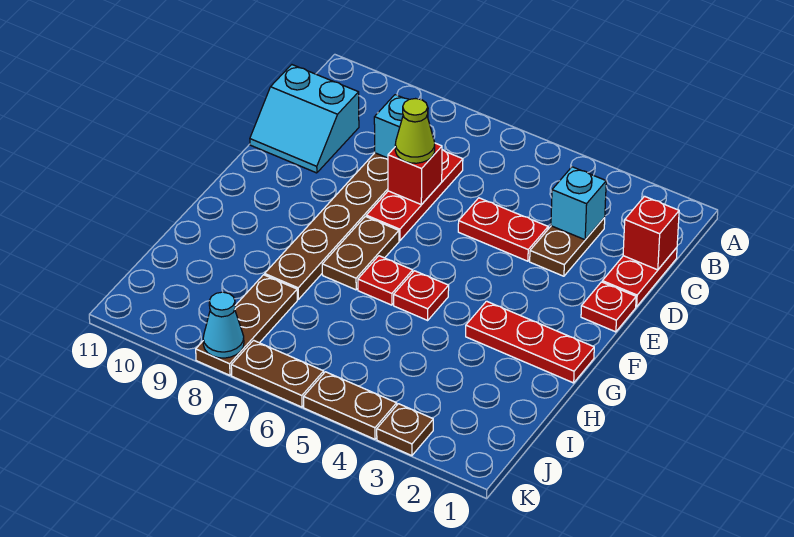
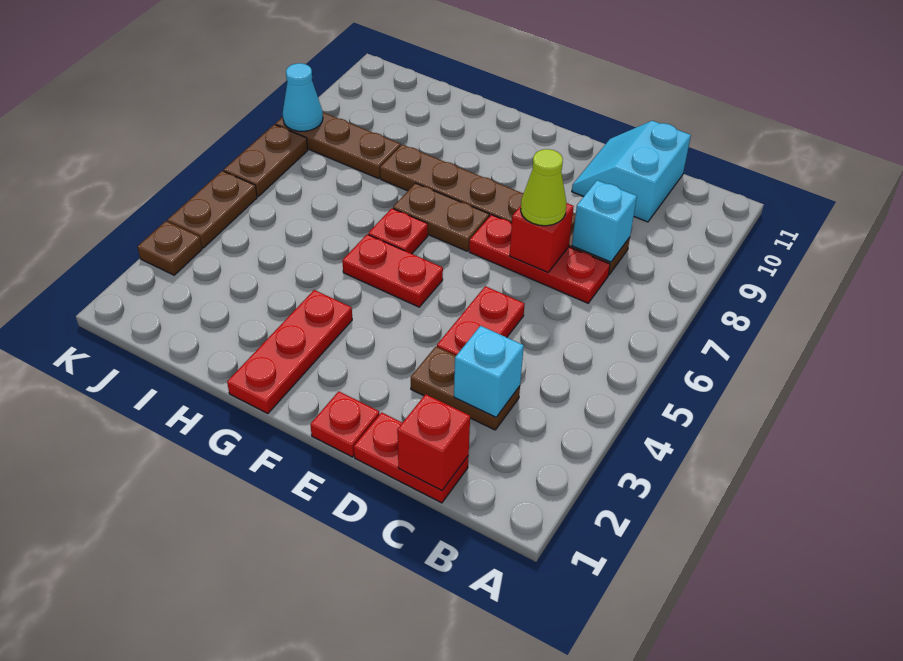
red plate G5 level 1 -> red plate F5:G5 level 1

